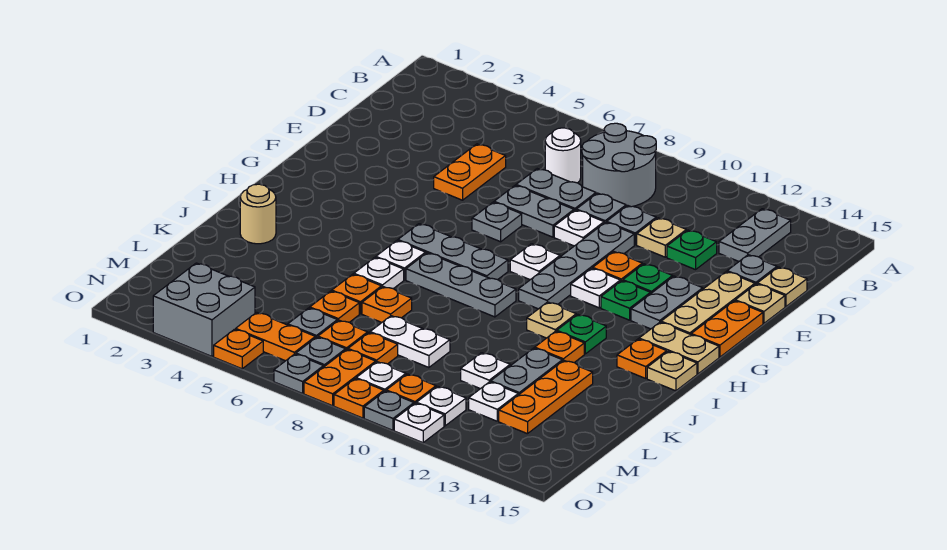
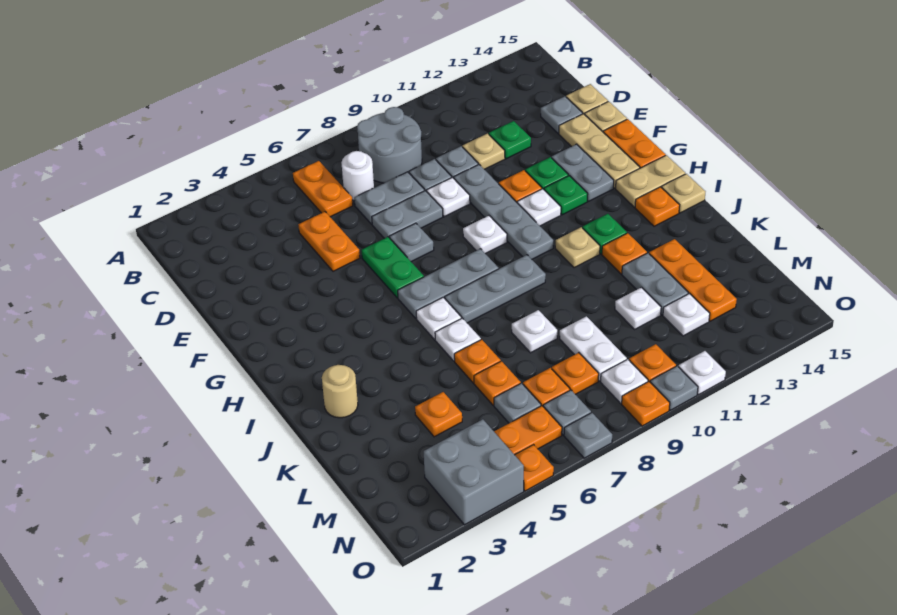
grey plate B13:C13 level 1 -> none
none -> green plate F6:G6 level 1
orange plate K7 level 1 -> orange plate L4 level 1
white plate L8:L9 level 1 -> white plate L9:M9 level 1
orange plate N8:O8 level 1 -> orange plate B6:C6 level 1
white plate N11 level 1 -> white plate K8 level 1

